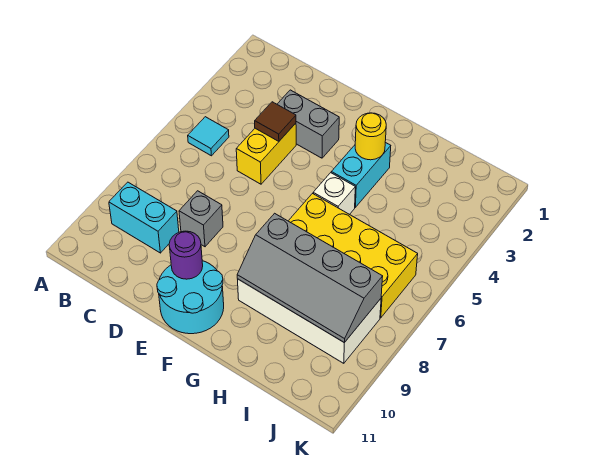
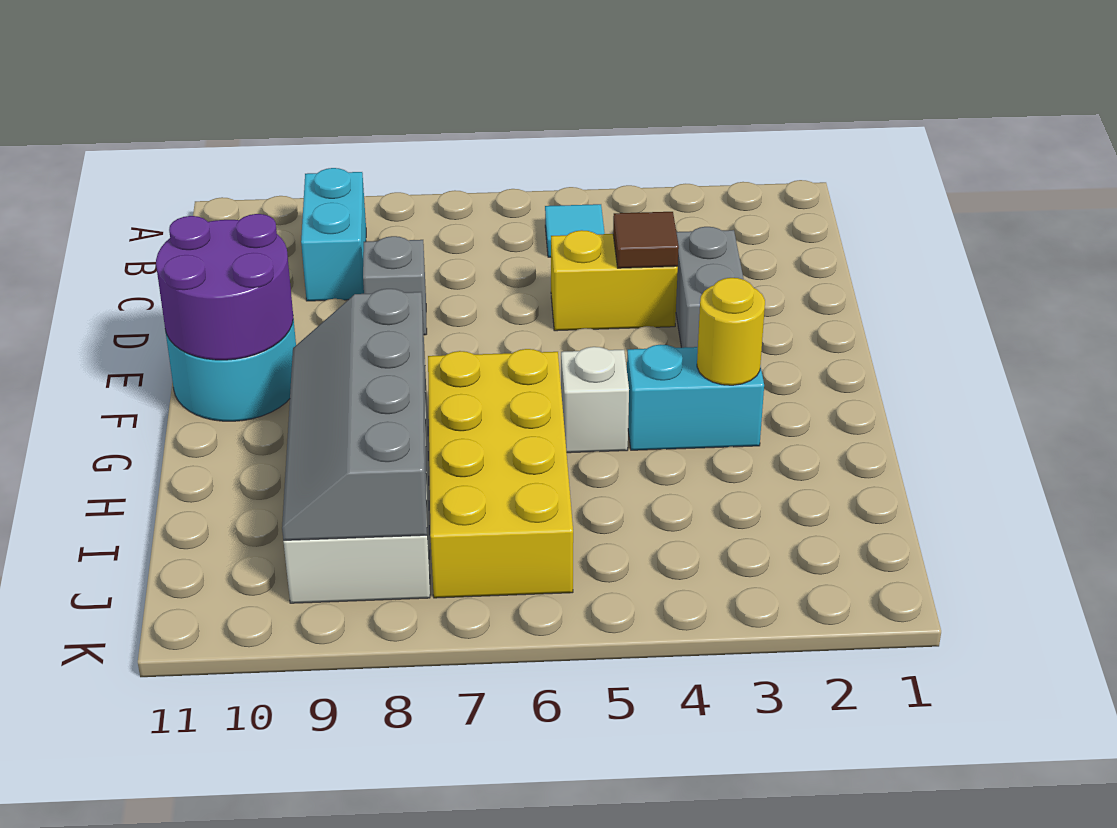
purple round brick E10 level 2 -> purple round brick E10:F11 level 2

